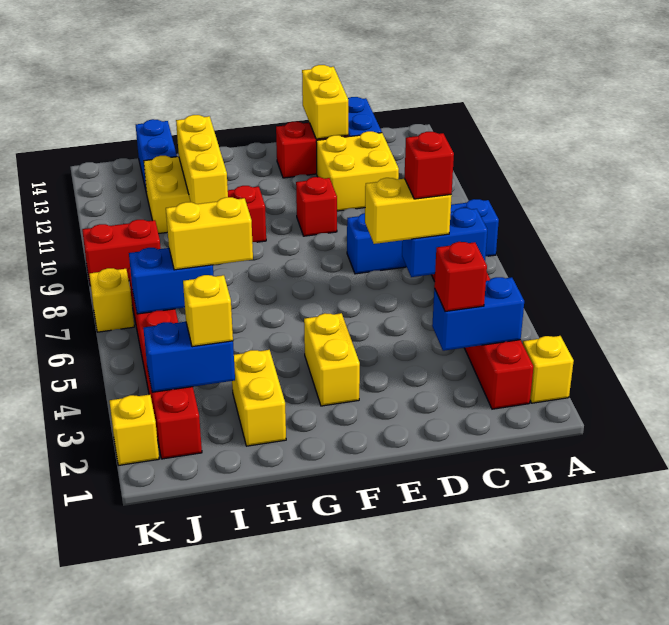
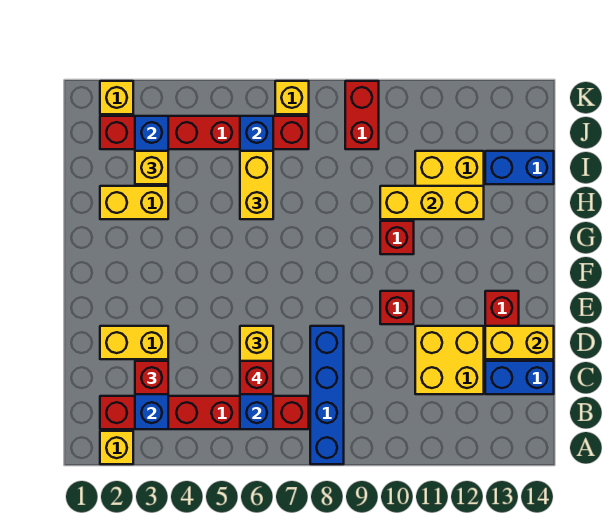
yellow brick F3:F4 level 1 -> yellow brick D2:D3 level 1

